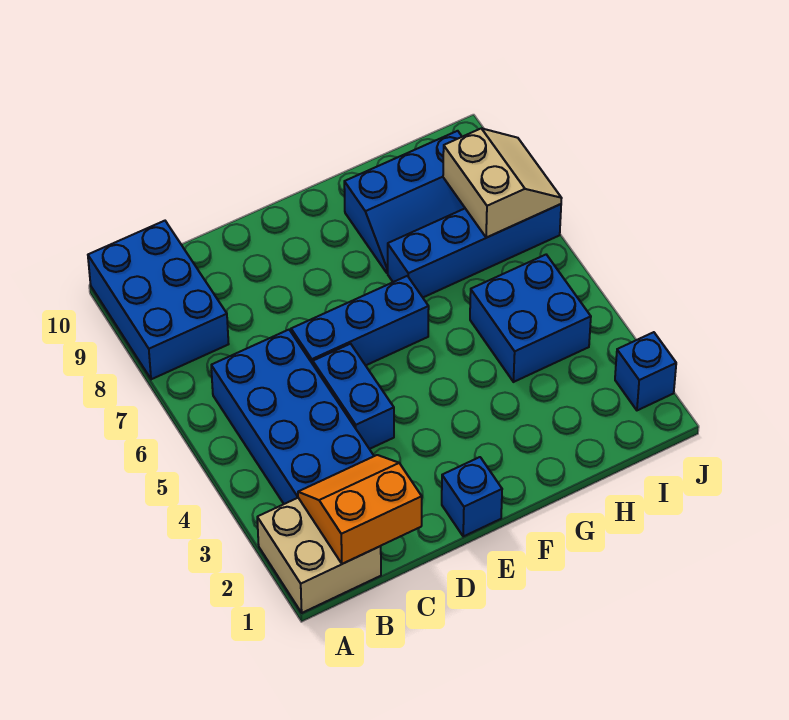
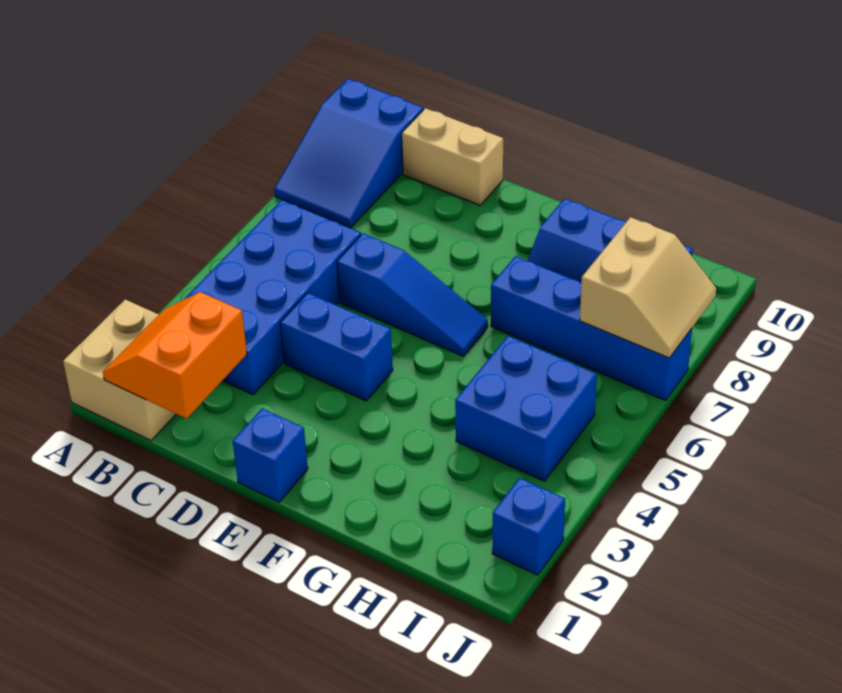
blue brick A8:B10 level 1 -> blue slope A8:B10 level 1 top 10
orange slope B1:C2 level 2 top 1 -> orange slope B1:C2 level 2 top C
none -> tan brick C10:D10 level 1
blue brick D4:D5 level 1 -> blue brick D4:E4 level 1
blue brick D6:F6 level 1 -> blue slope D6:F6 level 1 top D

